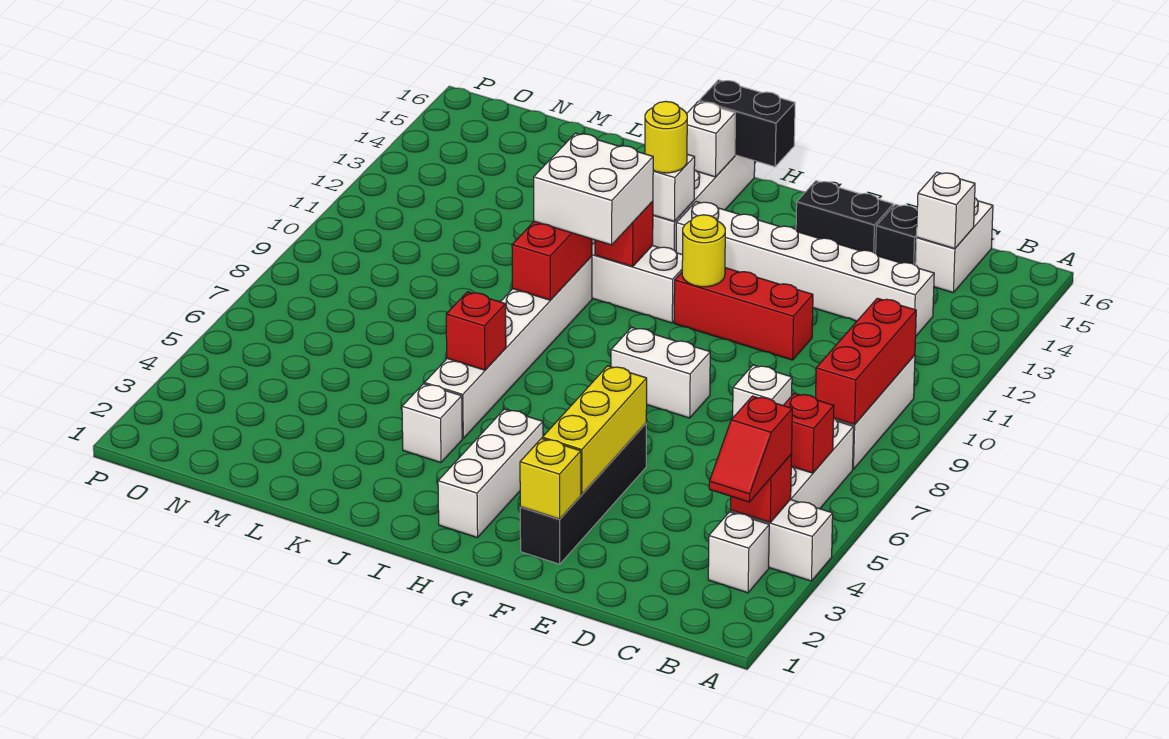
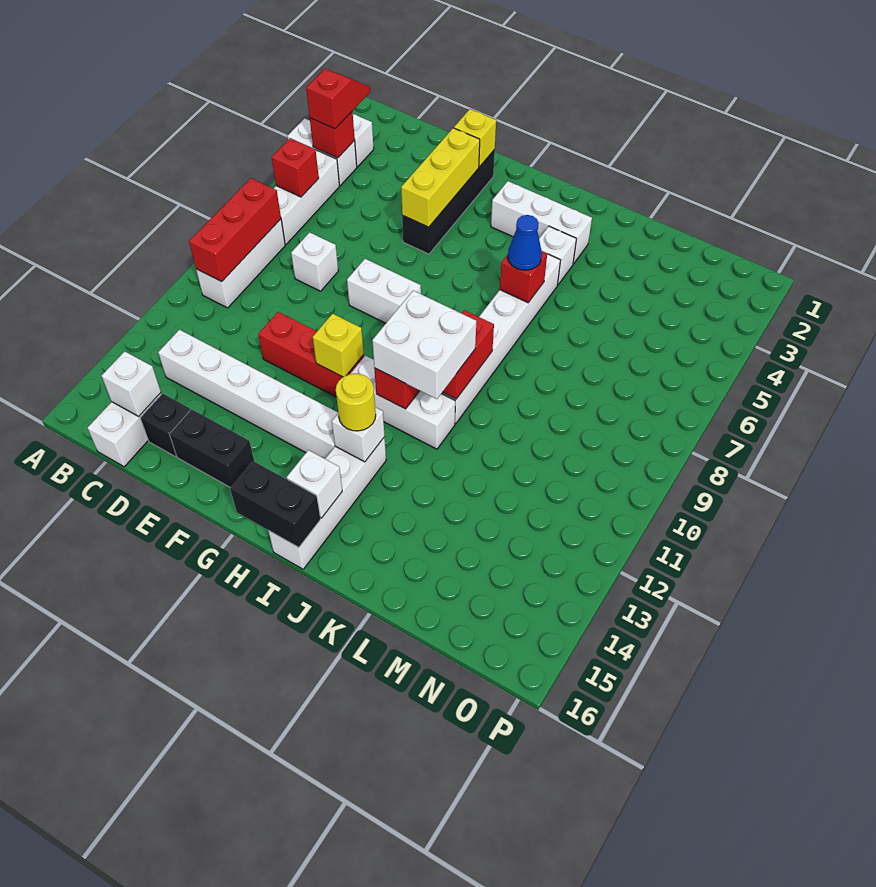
yellow round brick G11 level 2 -> yellow brick G11 level 2
white brick H2:H4 level 1 -> white brick H3:J3 level 1
none -> blue cone J6 level 3

